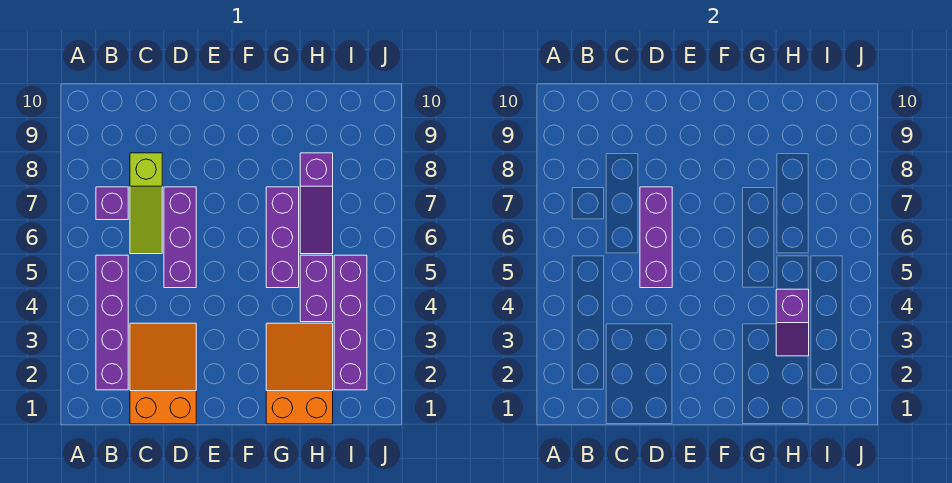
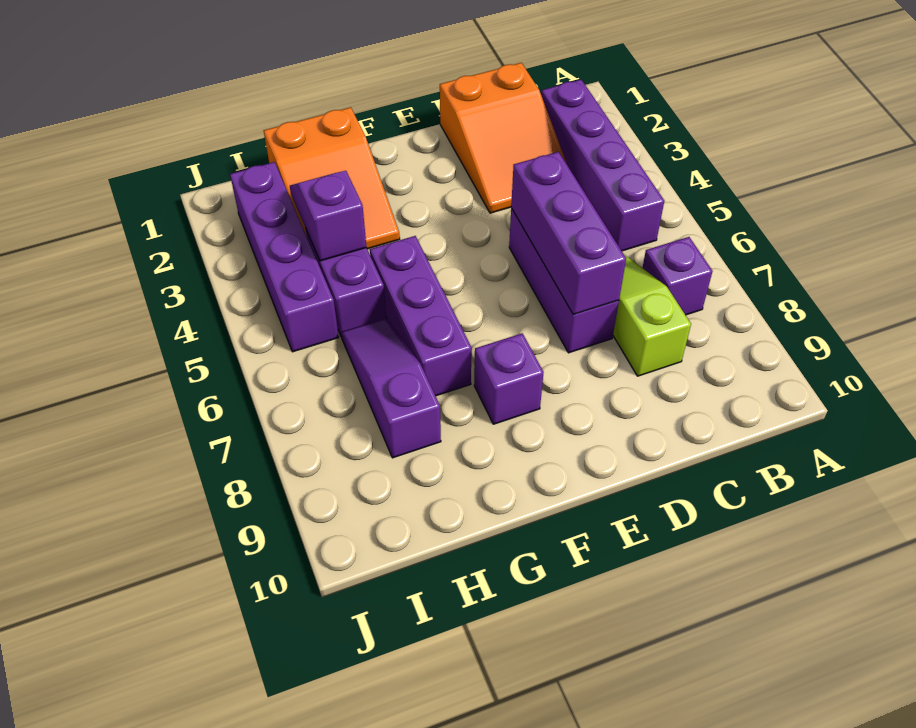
none -> purple brick F8 level 1

